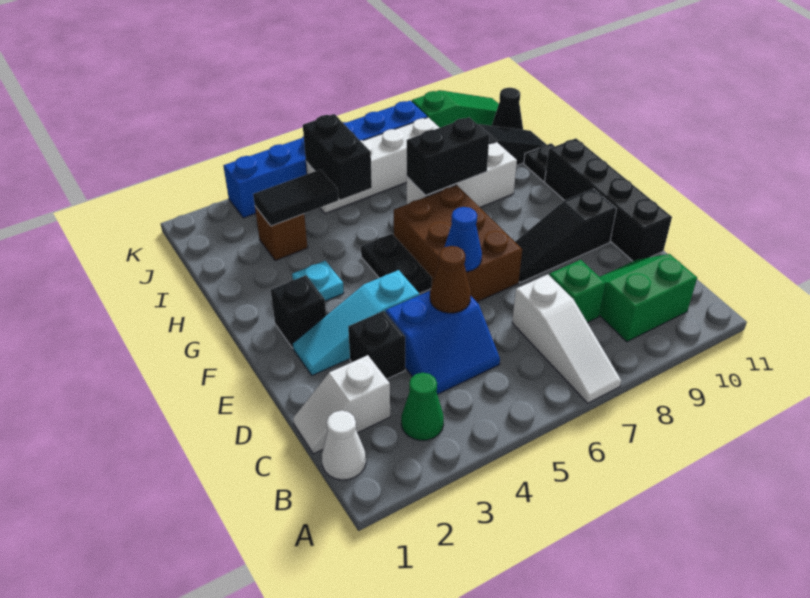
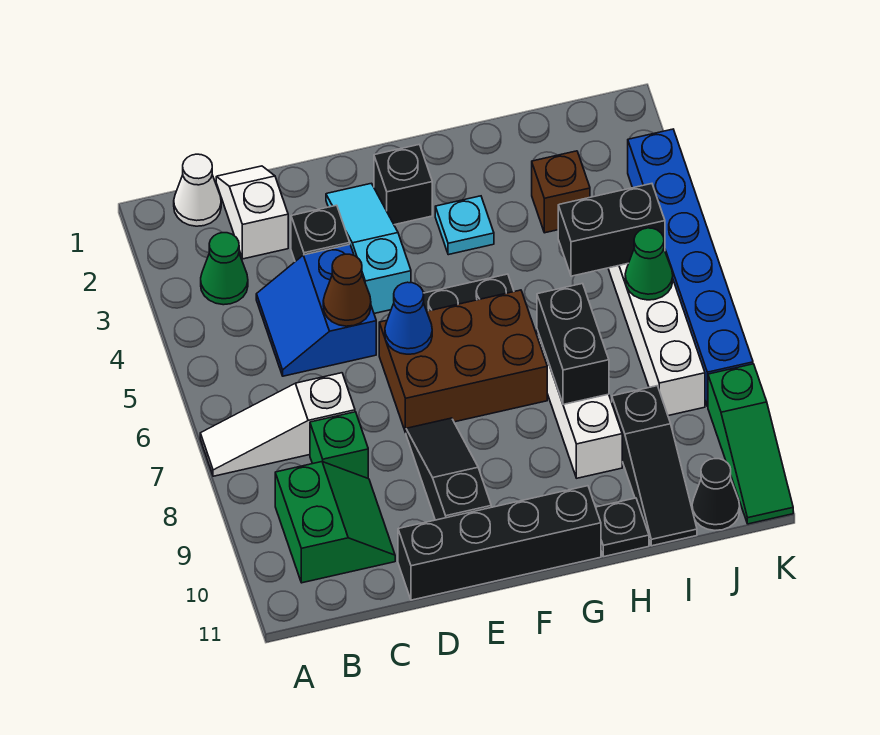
black tile I3:I4 level 2 -> none
none -> green cone J6 level 2

